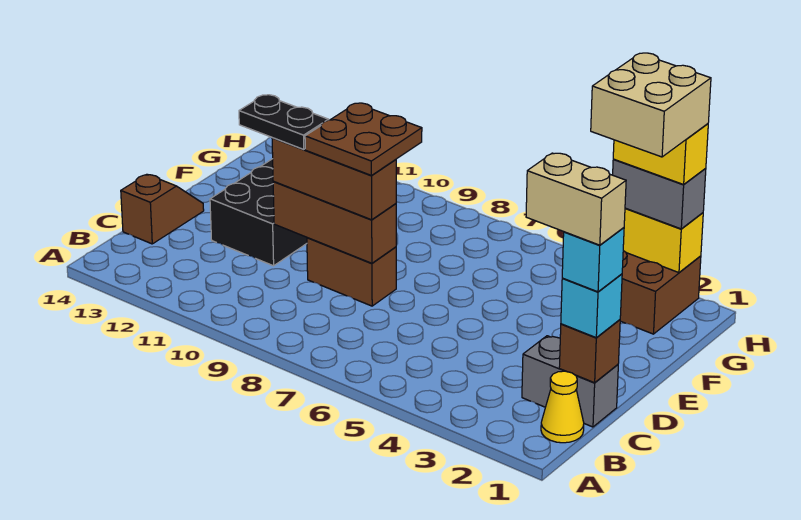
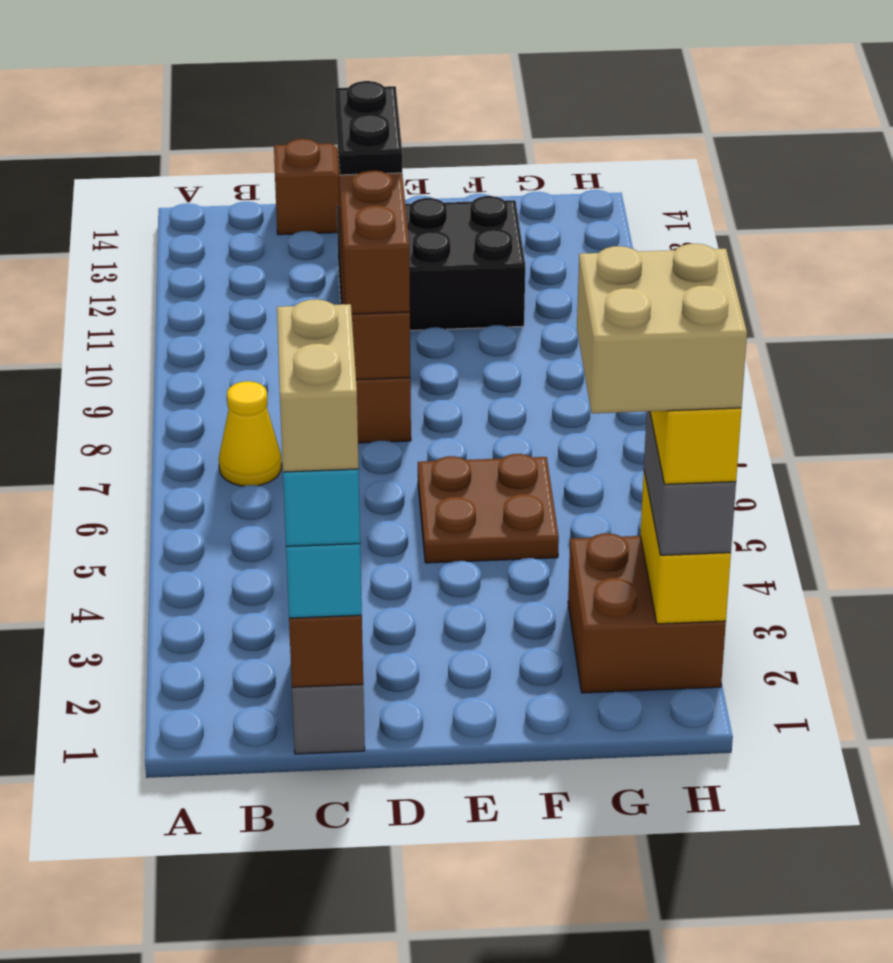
yellow cone B1 level 1 -> yellow cone B7 level 1
brown plate D8:E9 level 4 -> brown plate E5:F6 level 1

